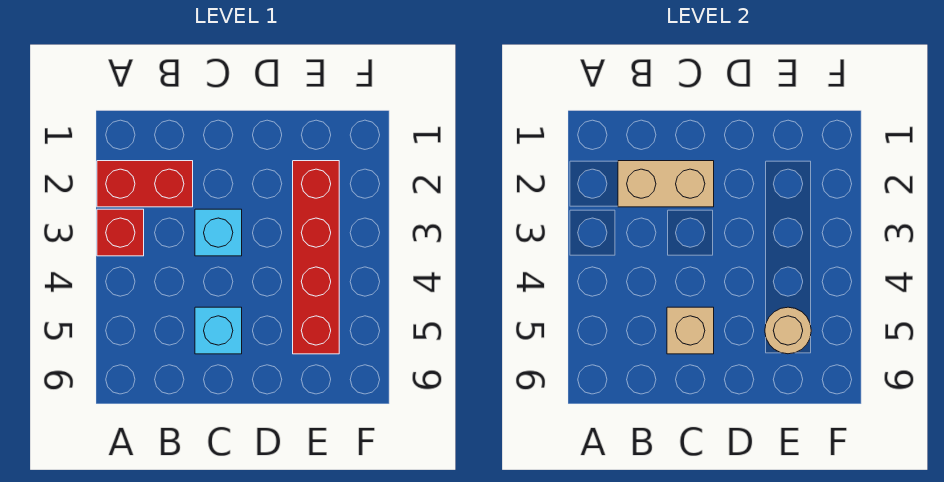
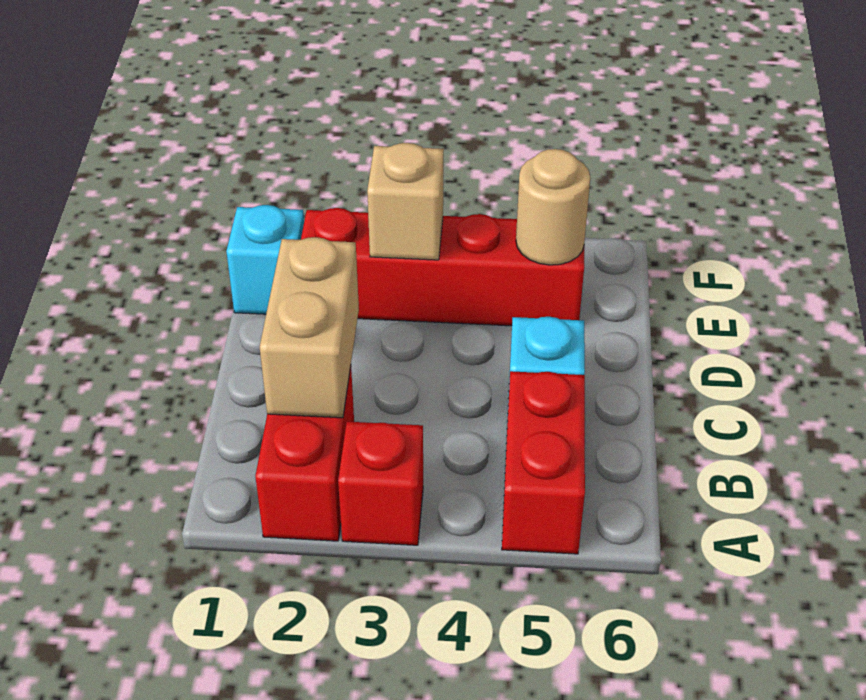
none -> red brick A5:B5 level 1
cyan brick C3 level 1 -> cyan brick E1 level 1
tan brick C5 level 2 -> tan brick E3 level 2

